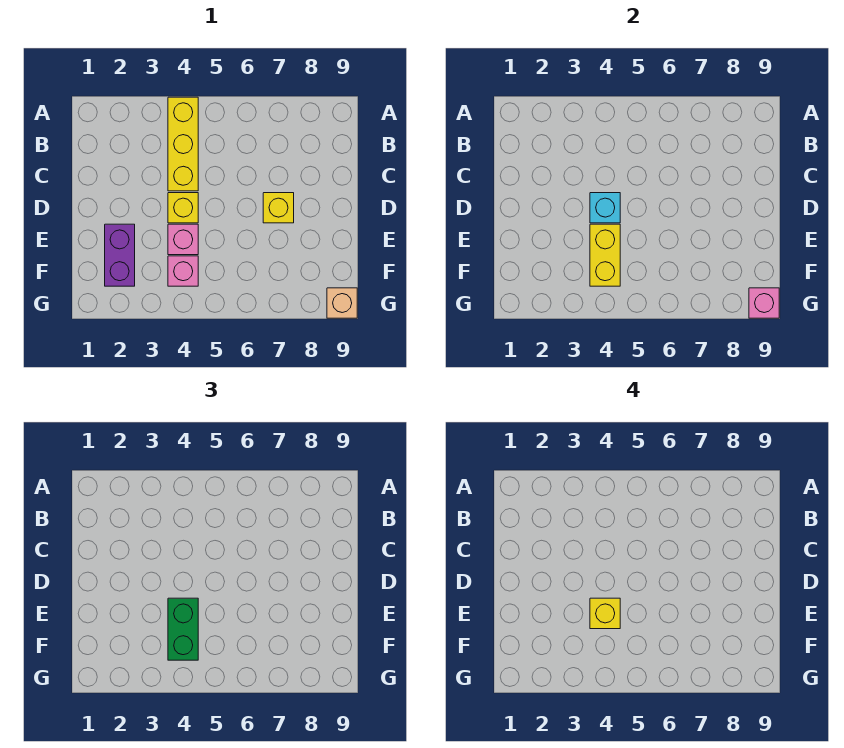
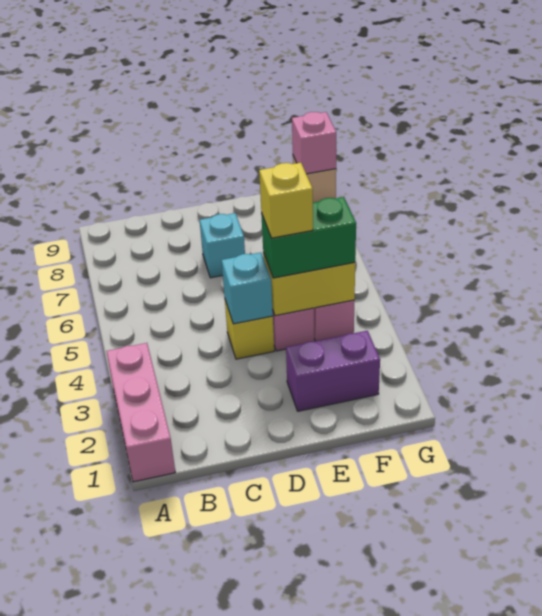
none -> pink brick A1:A3 level 1
yellow brick A4:C4 level 1 -> none
yellow brick D7 level 1 -> cyan brick D7 level 1

